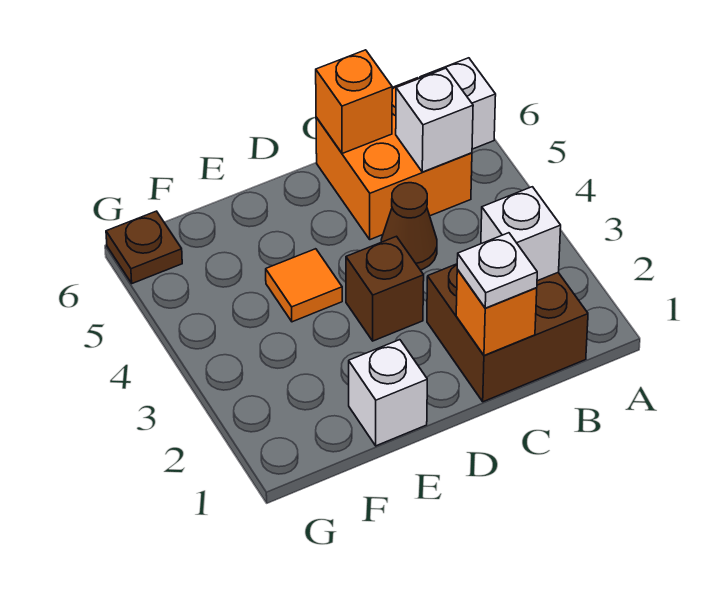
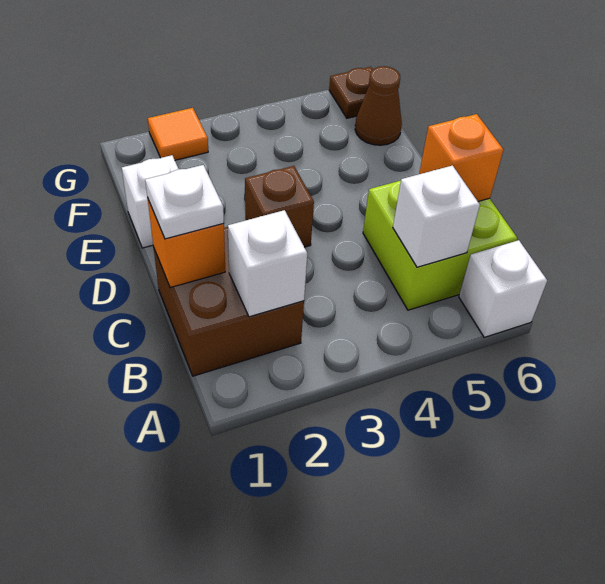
orange brick B5:C6 level 1 -> lime brick B5:C6 level 1
brown cone C4 level 1 -> brown cone F6 level 1
orange tile E4 level 1 -> orange tile G2 level 1

